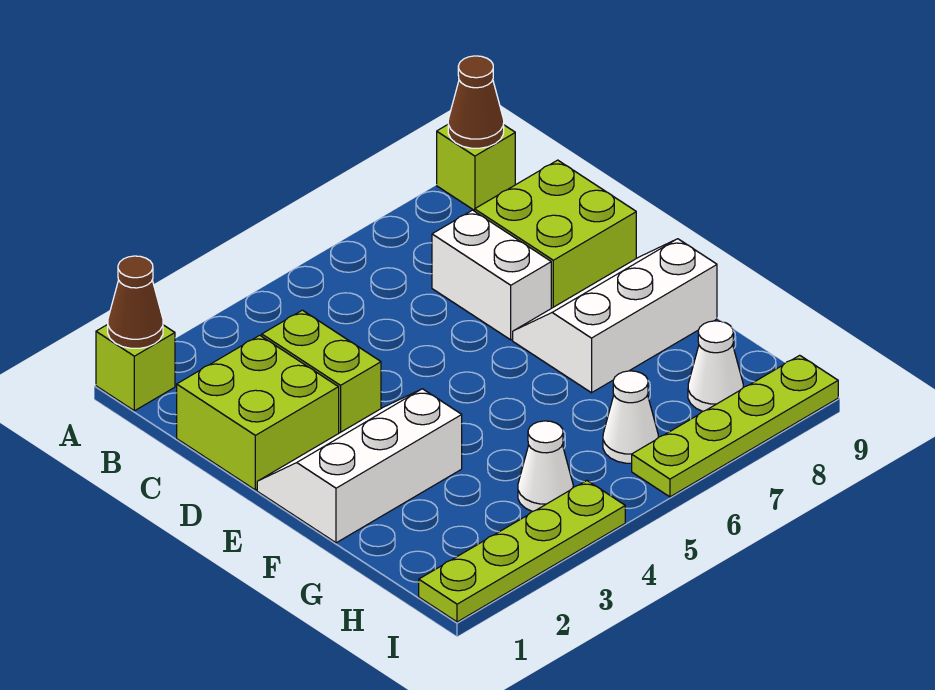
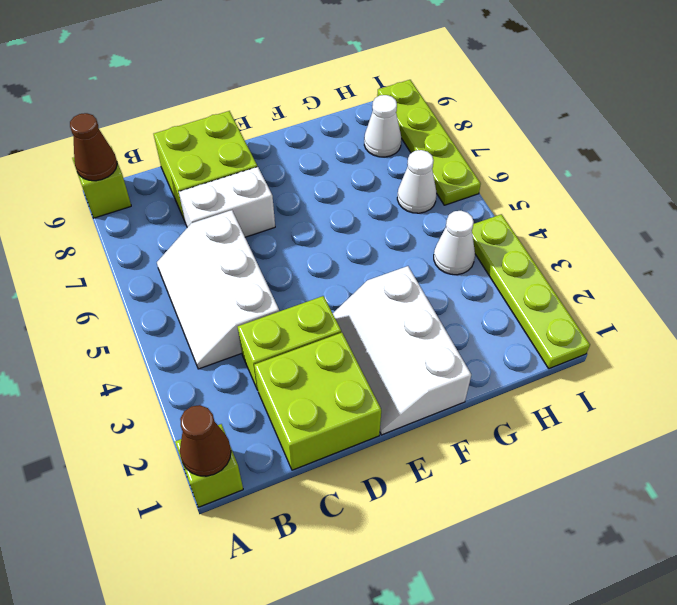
white slope E7:F9 level 1 top F -> white slope B4:C6 level 1 top C

